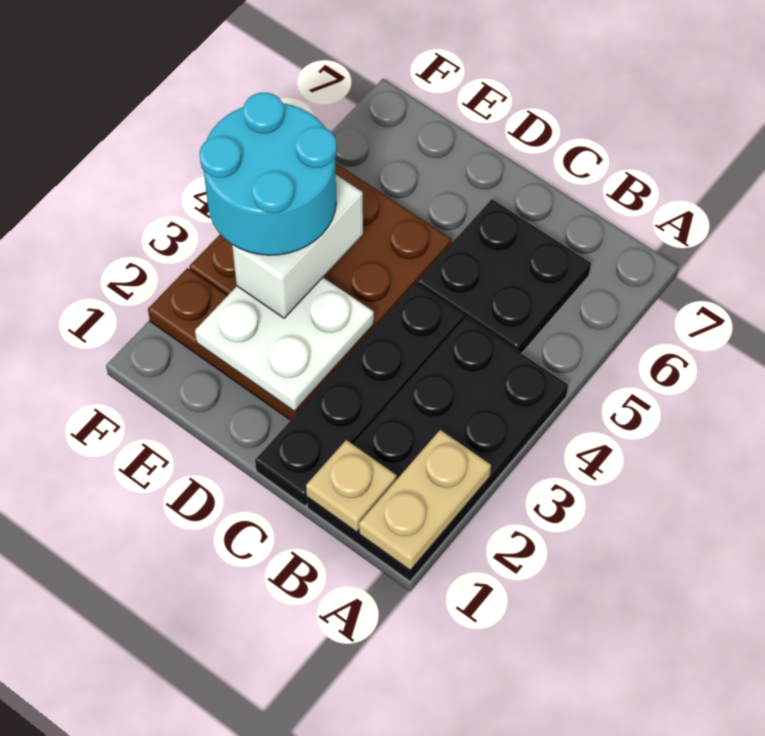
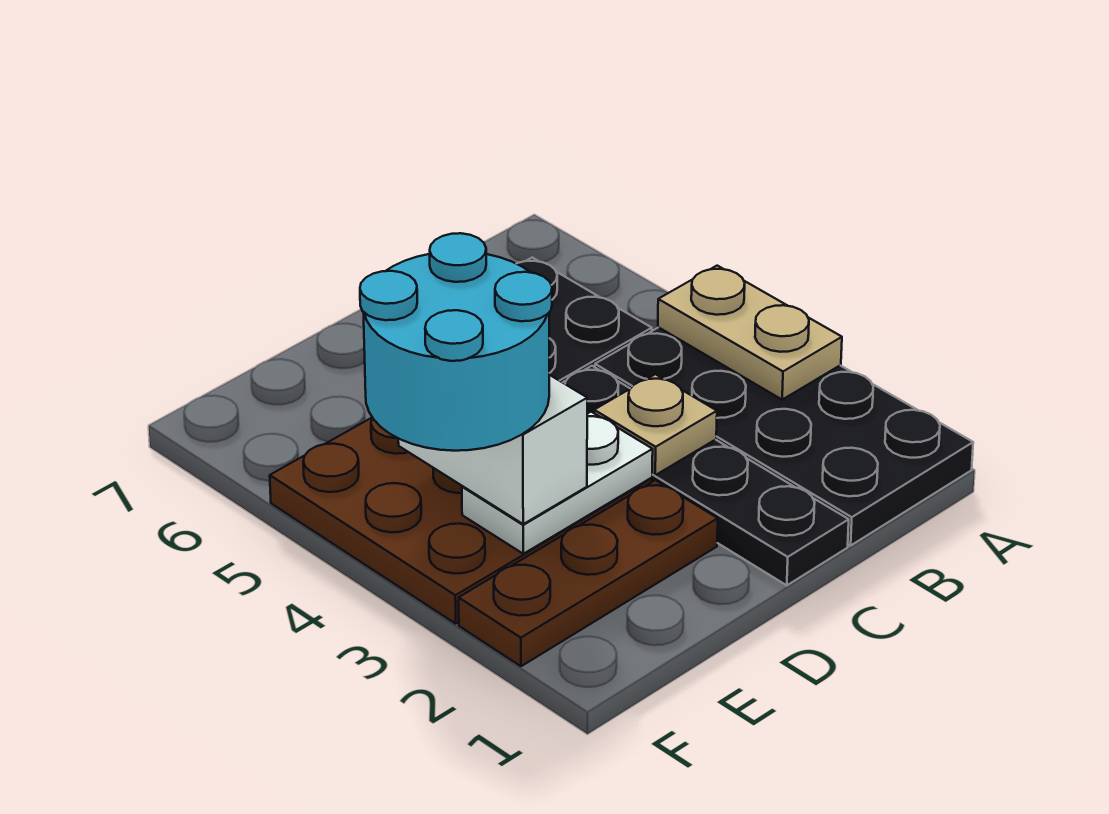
tan plate A1:A2 level 2 -> tan plate A3:A4 level 2
tan plate B1 level 2 -> tan plate C3 level 2
white plate D2:E3 level 2 -> white plate D3:E3 level 2

